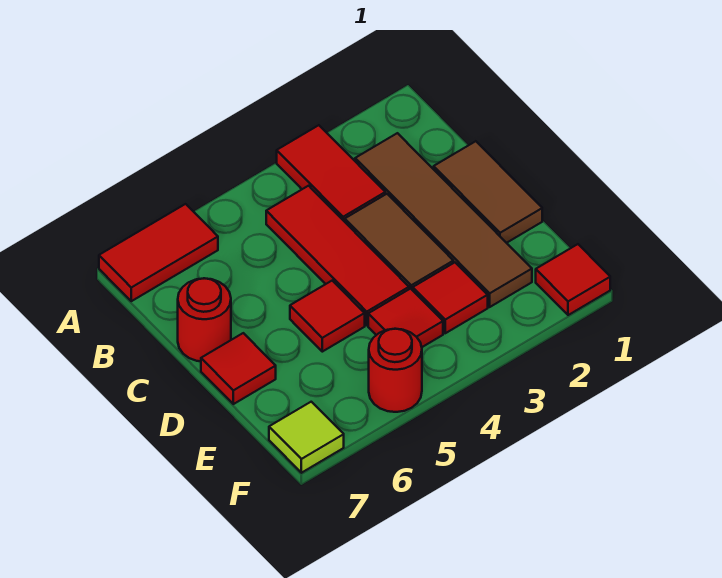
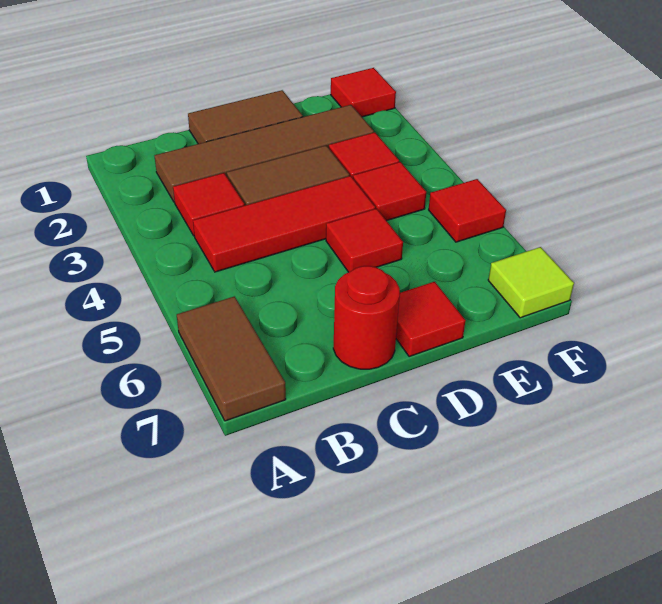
red tile A3:B3 level 1 -> red tile B3 level 1
red tile A6:A7 level 1 -> brown tile A6:A7 level 1
red round brick F5 level 1 -> red tile F5 level 1

